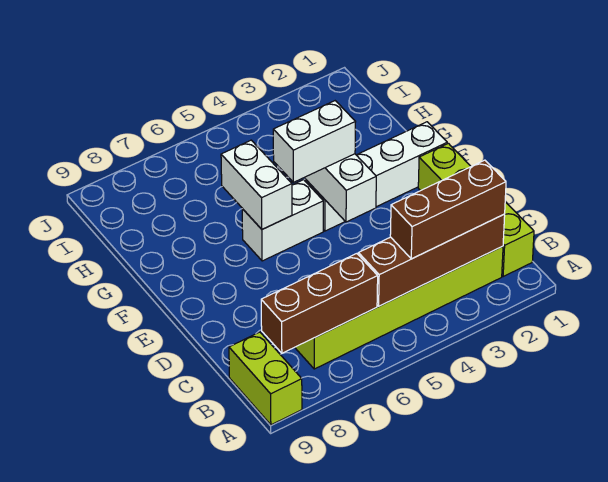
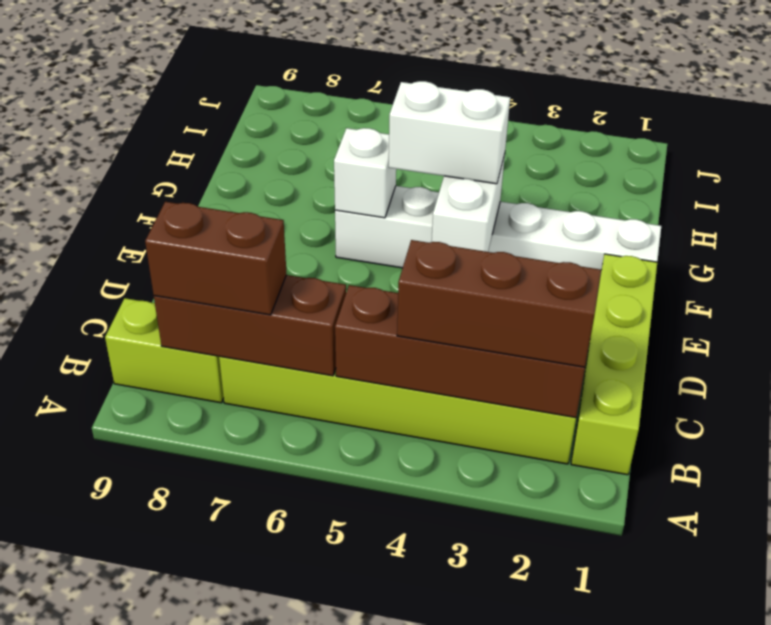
lime brick A9:B9 level 1 -> lime brick B8:B9 level 1
none -> brown brick B7:B8 level 3
white brick F6:G6 level 2 -> white brick F6 level 2

